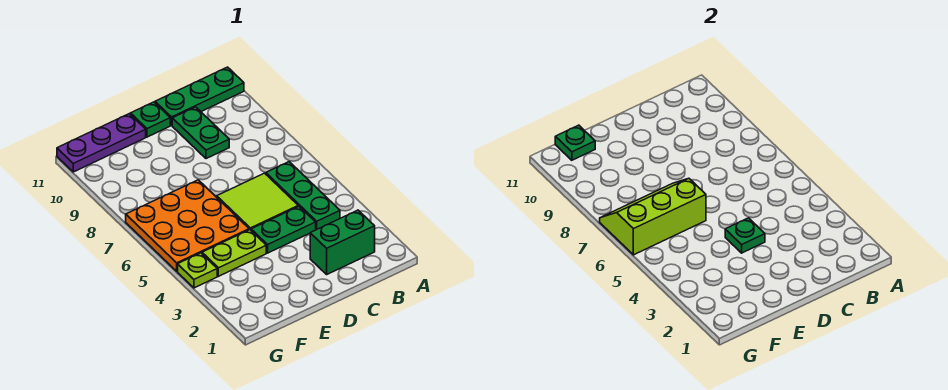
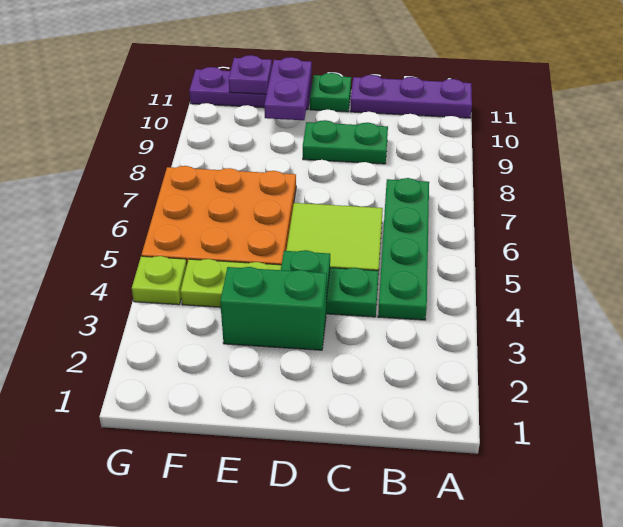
green plate A11:C11 level 1 -> purple plate A11:C11 level 1
green brick B2:C2 level 1 -> green brick D3:E3 level 1
green plate B4:B6 level 1 -> green plate B4:B7 level 1
green plate C9:C10 level 1 -> green plate C9:D9 level 1
lime slope E6:G7 level 2 top 6 -> none
none -> purple plate E10:E11 level 2
green plate F11 level 2 -> purple plate F11 level 2

